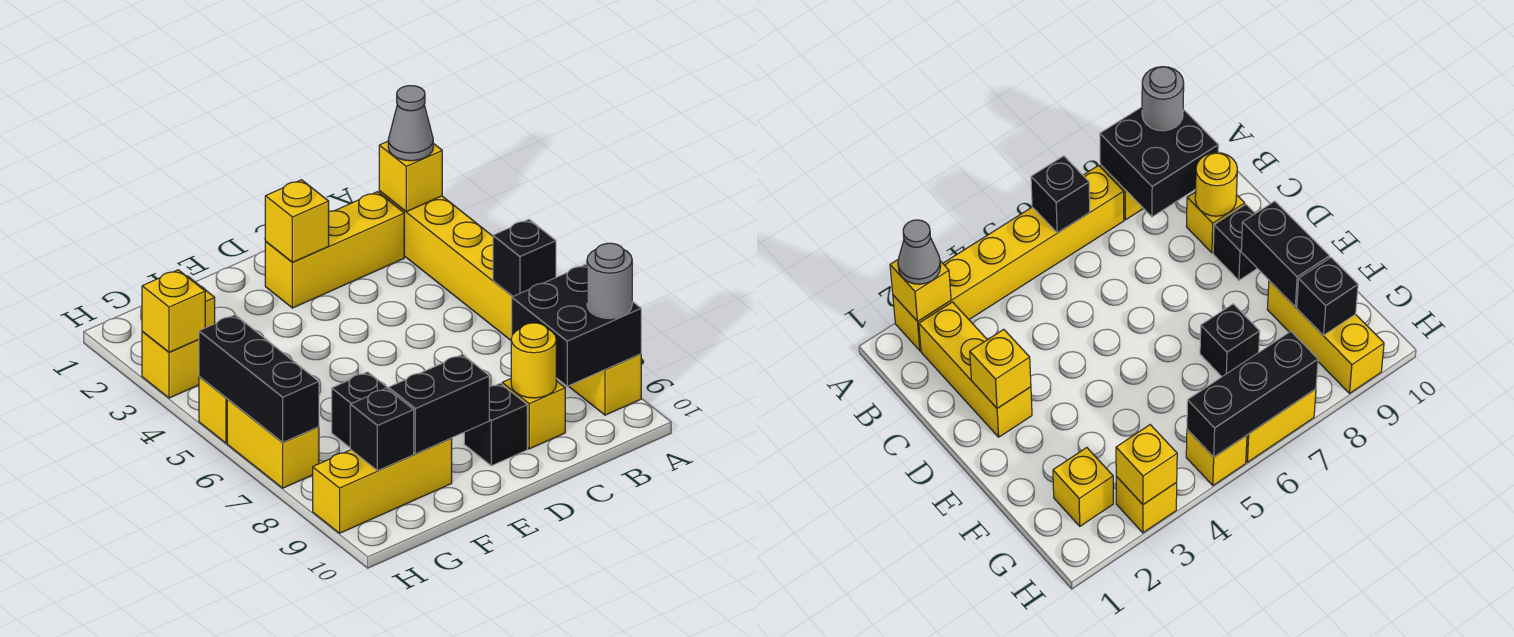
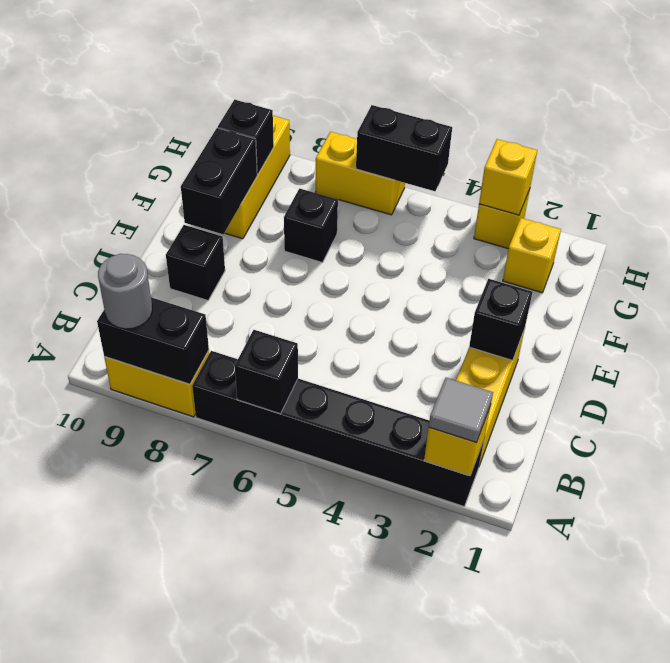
yellow brick A2:A7 level 1 -> black brick A2:A7 level 1
grey cone A2 level 3 -> grey tile A2 level 3
black brick A8:B9 level 2 -> black brick A8:A9 level 2
yellow brick C9 level 1 -> none
yellow round brick C9 level 2 -> none
yellow brick D2 level 2 -> black brick D2 level 2
yellow brick H5 level 1 -> none
black brick H5:H7 level 2 -> black brick H5:H6 level 2

